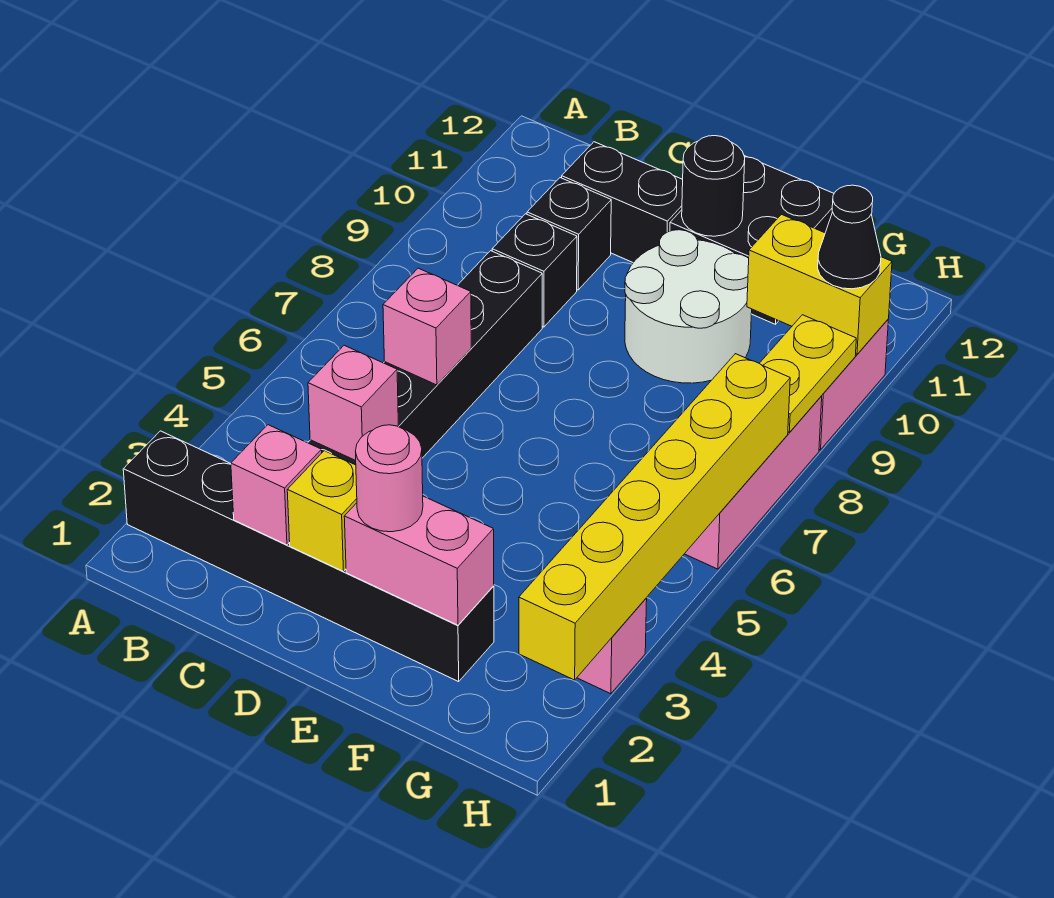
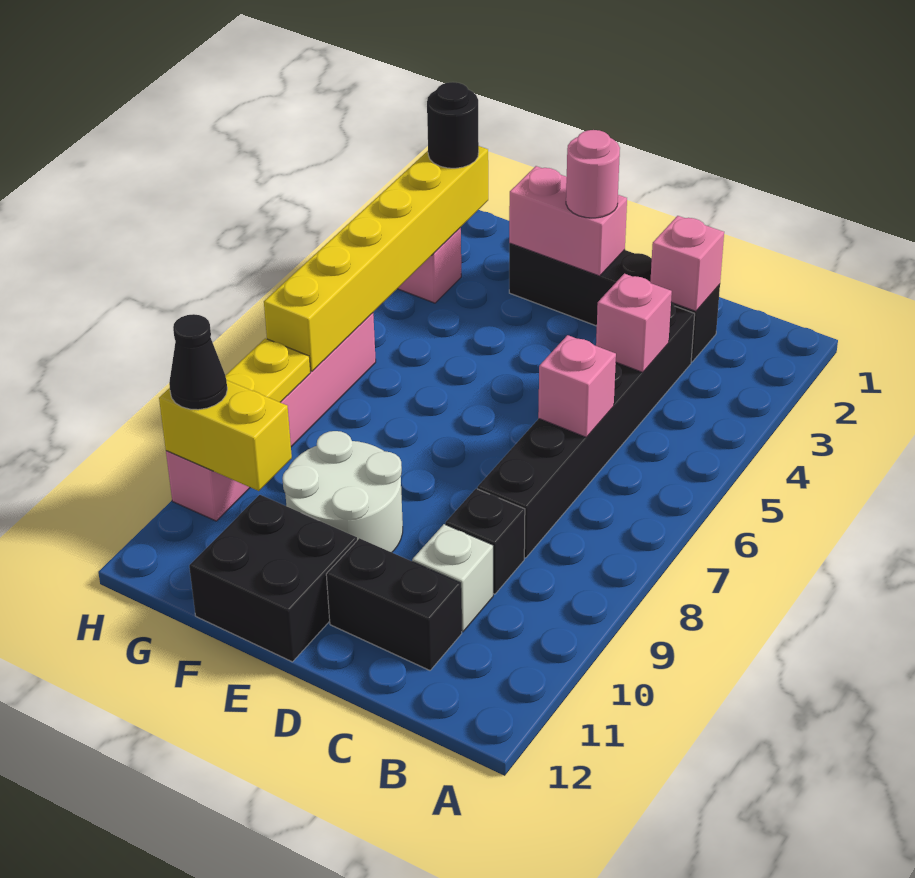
black brick A2:F2 level 1 -> black brick C2:F2 level 1
black brick C10 level 1 -> white brick C10 level 1
yellow brick D2 level 2 -> none
black round brick E11 level 2 -> black round brick H2 level 3

